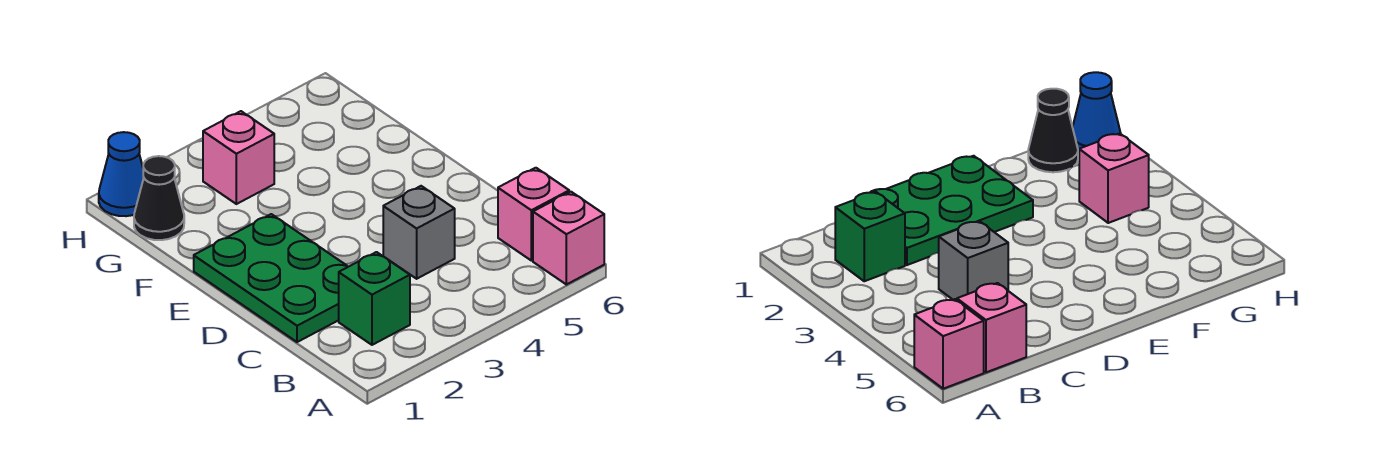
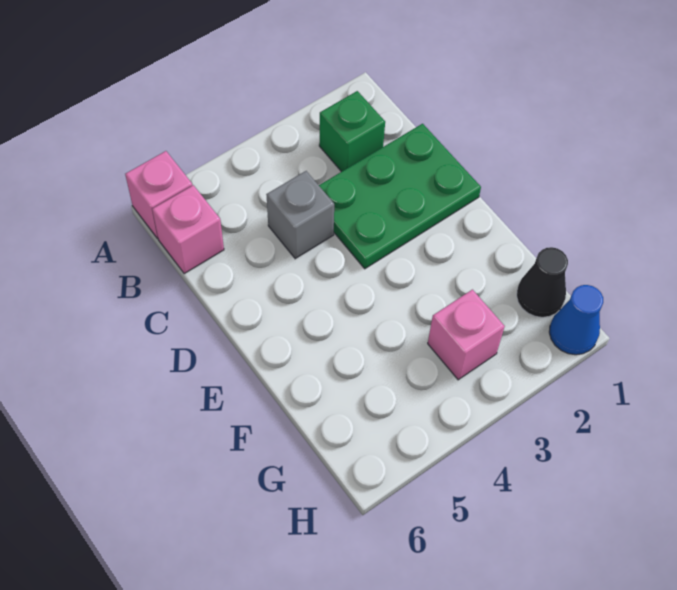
green plate C1:E2 level 1 -> green plate C1:D3 level 1

